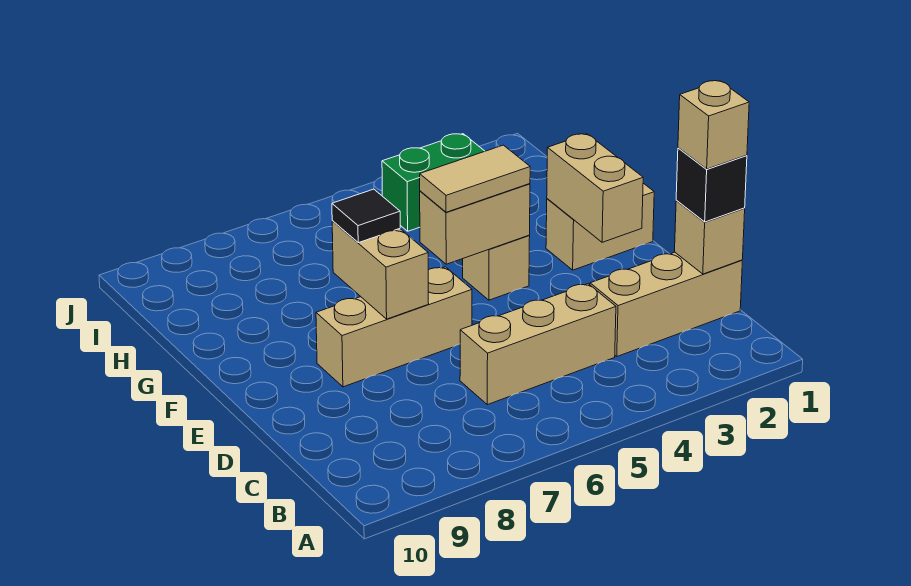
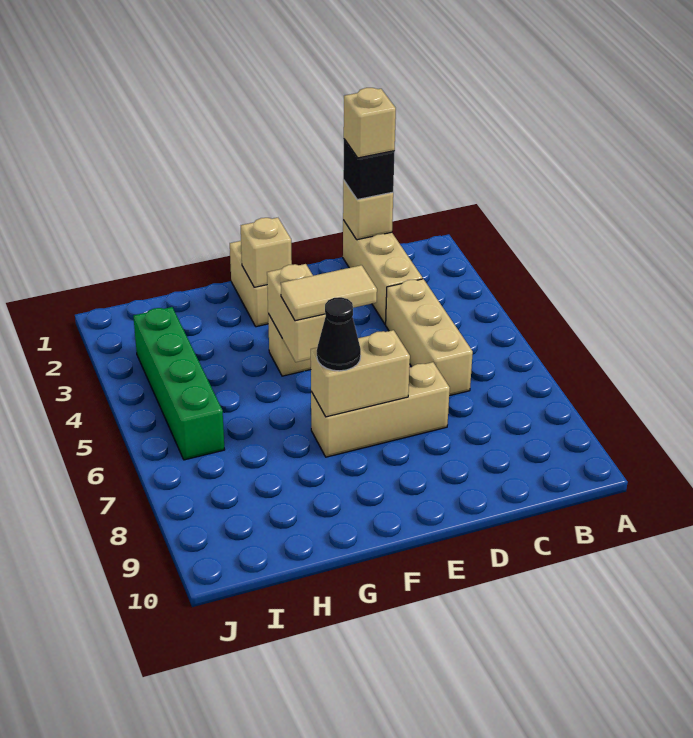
tan brick E2:F2 level 2 -> tan brick F2 level 2
tan brick E6:E8 level 1 -> tan brick D7:F7 level 1
tan tile F4:F5 level 3 -> tan tile E5:F5 level 3
black tile F7 level 3 -> black cone F7 level 3
green brick I3:I4 level 1 -> green brick I3:I6 level 1

